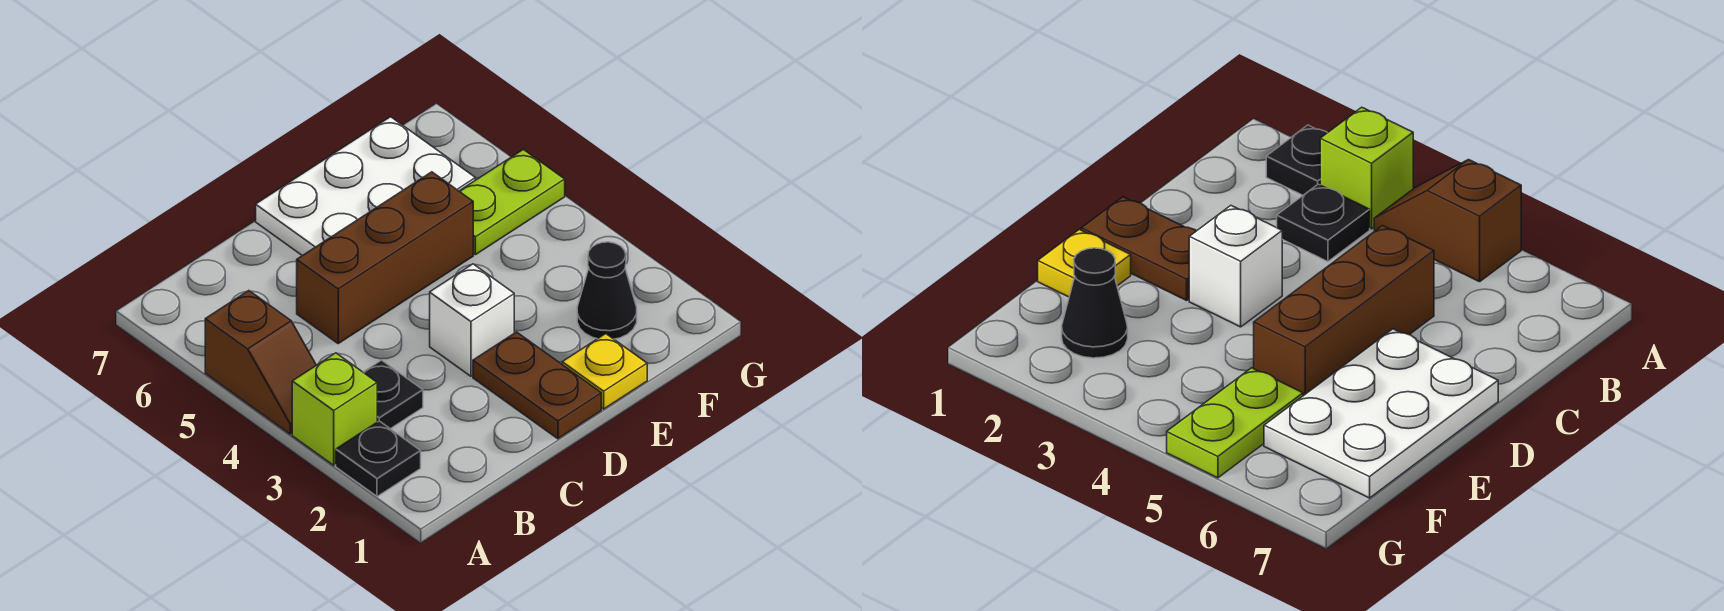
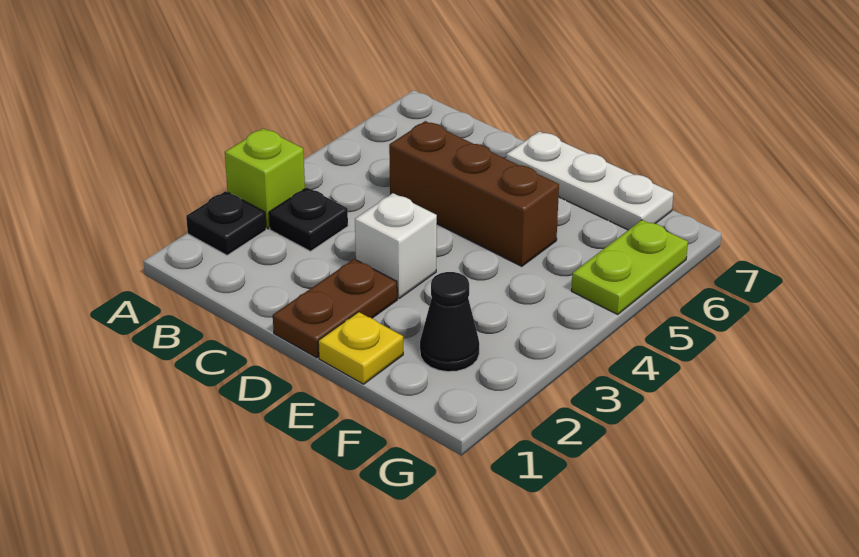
brown slope A4:A5 level 1 top 5 -> none
white plate D6:F7 level 1 -> white plate D7:F7 level 1
lime plate F5:G5 level 1 -> lime plate G5:G6 level 1

